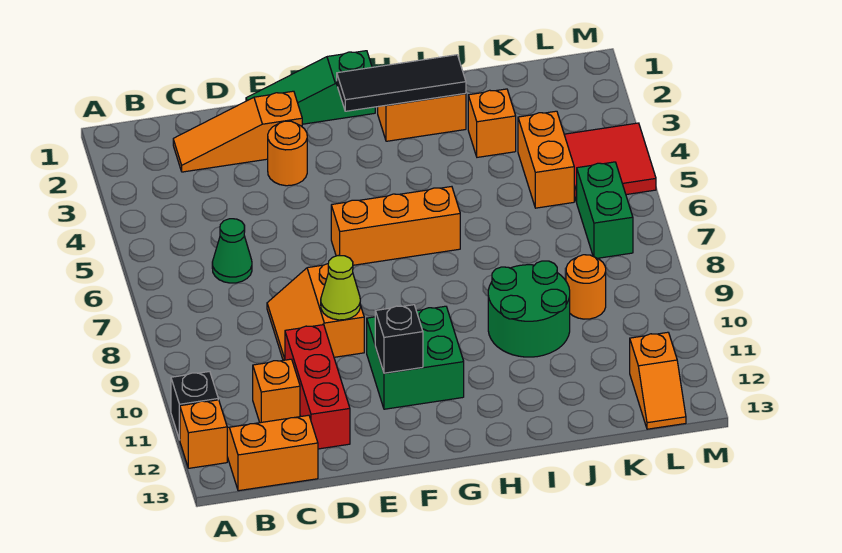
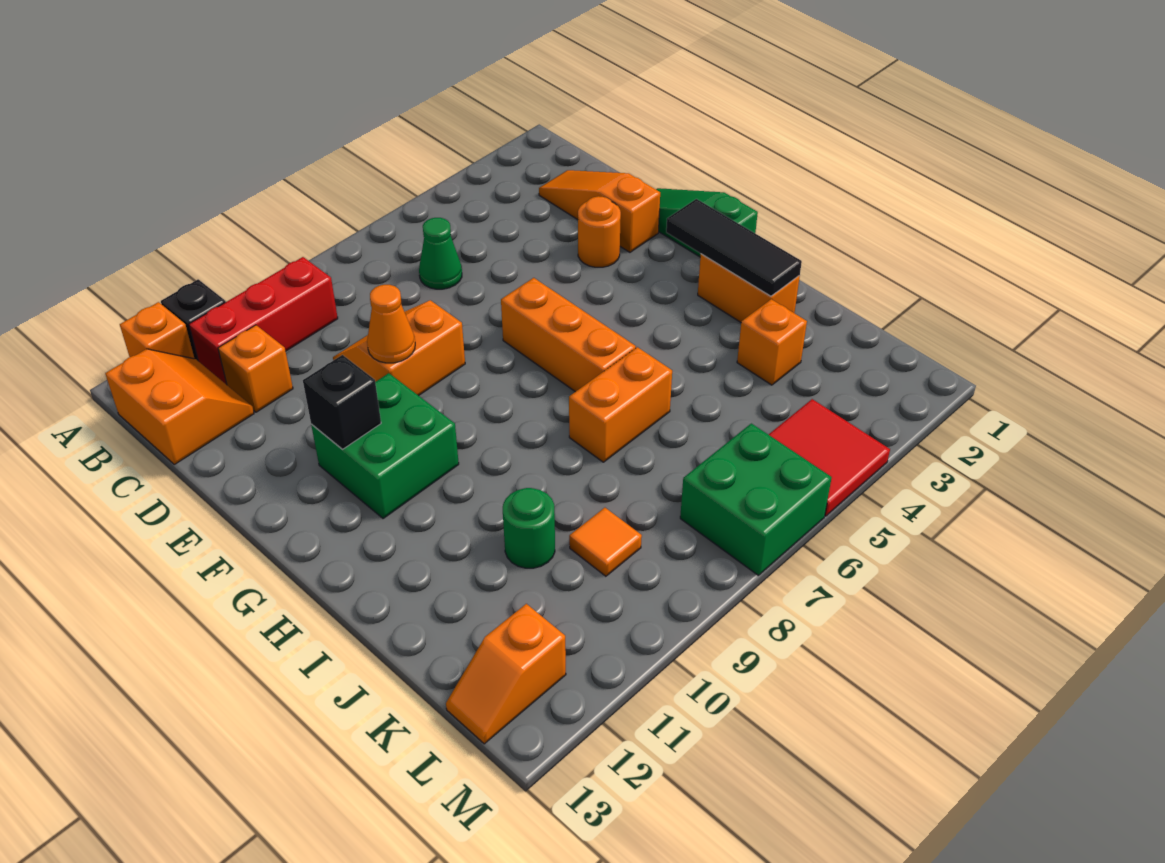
red brick D10:D12 level 1 -> red brick B9:B11 level 1
lime cone E9 level 2 -> orange cone E9 level 2
green round brick I9:J10 level 1 -> green round brick J10 level 1
orange brick K4:K5 level 1 -> orange brick I6:I7 level 1
orange round brick K9 level 1 -> orange tile K9 level 1
green brick L6:L7 level 1 -> green brick L6:M7 level 1

